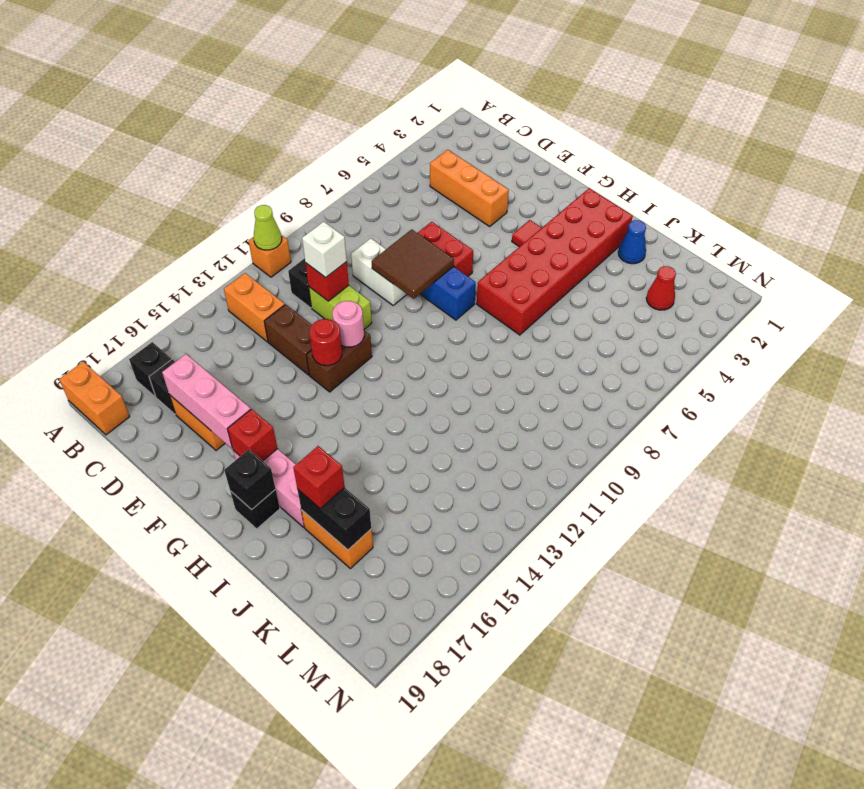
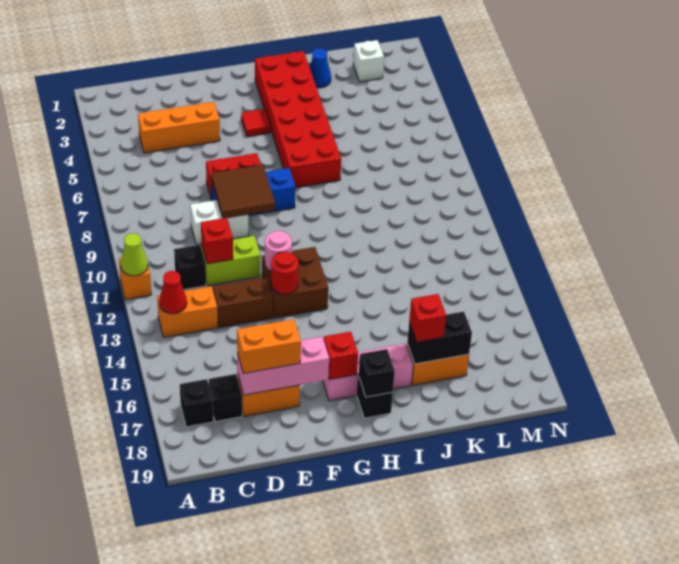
orange brick A19:B19 level 1 -> orange brick D17:E17 level 3
white brick D11 level 3 -> white brick L2 level 1
brown brick F12:F13 level 1 -> brown brick F12:G13 level 1
red cone L3 level 1 -> red cone B13 level 2

